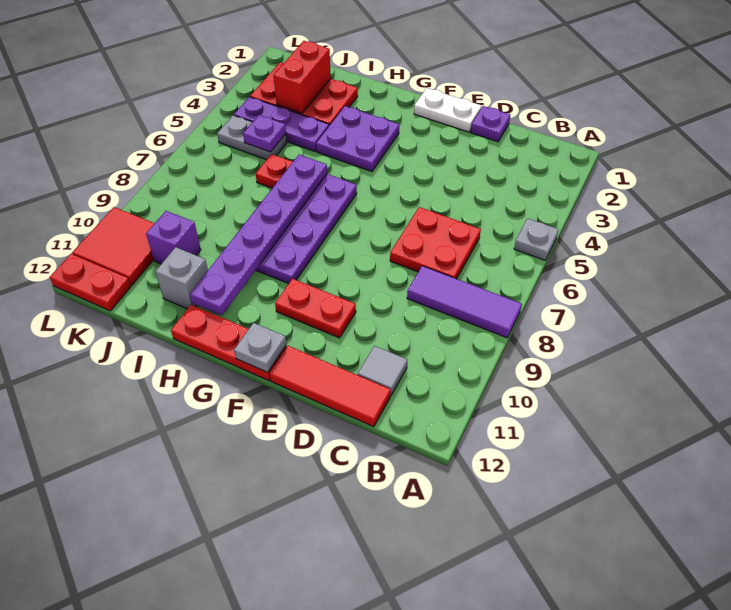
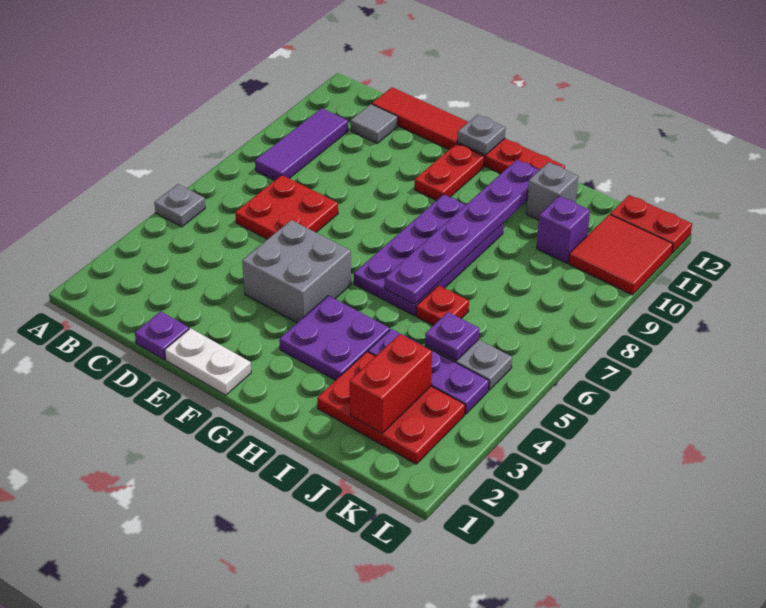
purple tile A8:C8 level 1 -> purple tile B8:B10 level 1
none -> grey brick E4:F5 level 1
red plate E10:F10 level 1 -> red plate F10:F11 level 1

